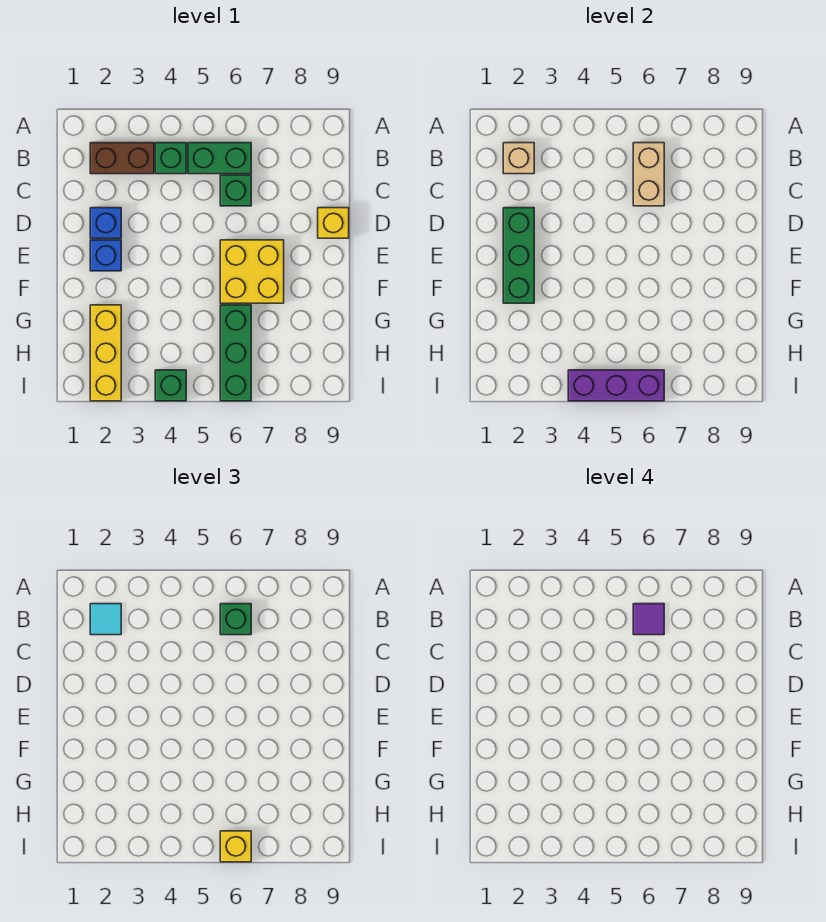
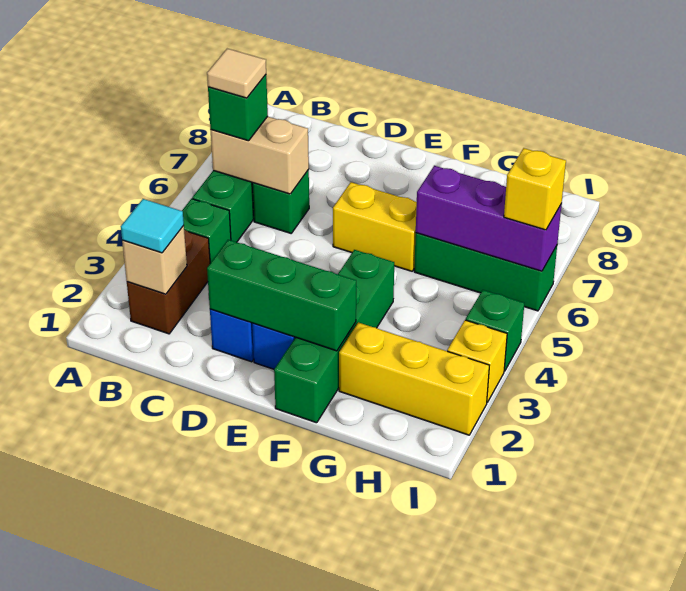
purple tile B6 level 4 -> tan tile B6 level 4
yellow brick D9 level 1 -> yellow brick I3 level 1
yellow brick E6:F7 level 1 -> yellow brick E6:F6 level 1
none -> green brick F1:F4 level 1
purple brick I4:I6 level 2 -> purple brick G6:I6 level 2

